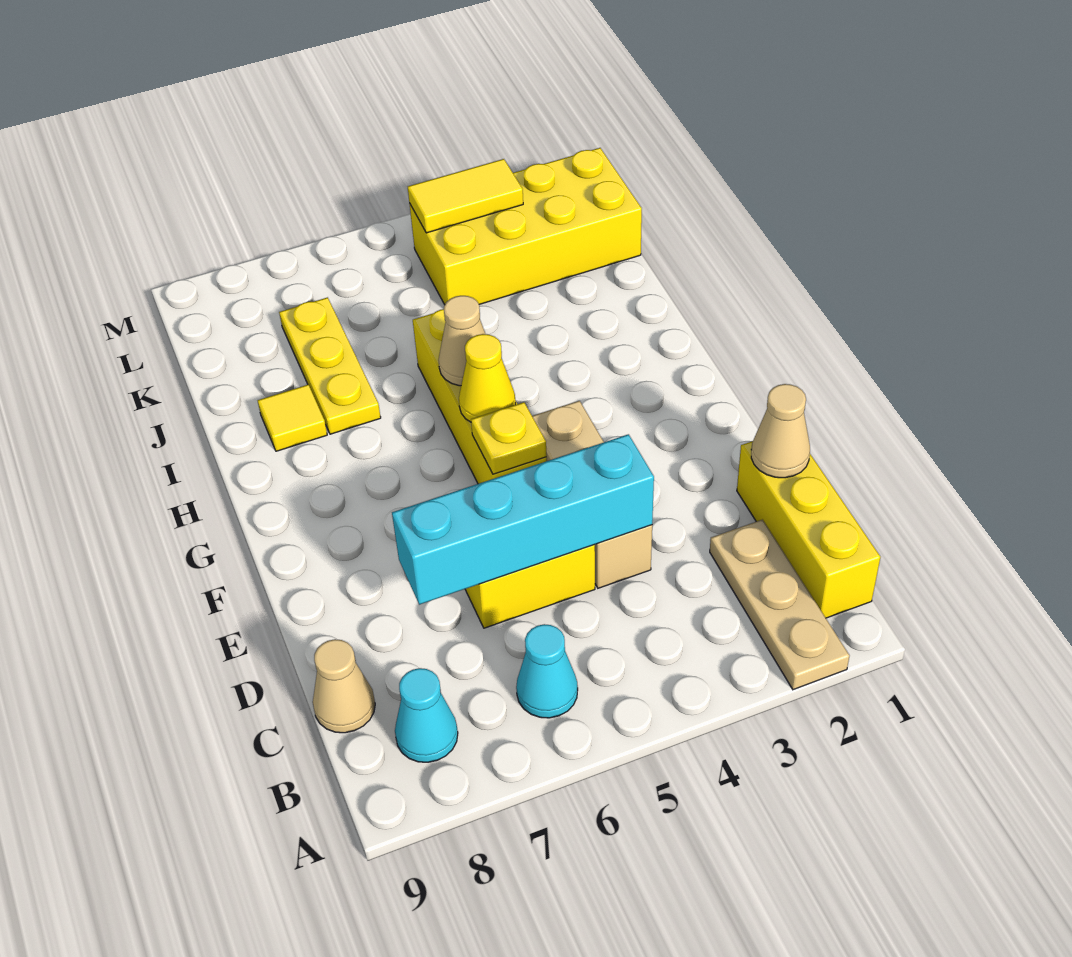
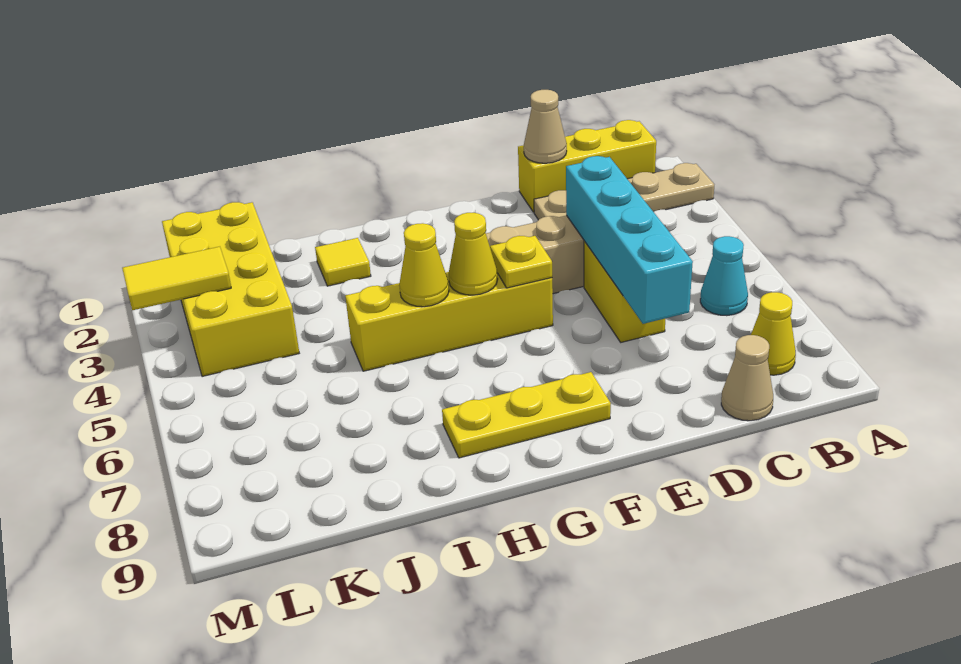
tan plate A2:C2 level 1 -> tan plate A2:D2 level 1
cyan cone B8 level 1 -> yellow cone B8 level 1
tan cone H5 level 2 -> yellow cone H5 level 2
yellow plate I7:K7 level 1 -> yellow plate F8:H8 level 1
yellow tile I8 level 1 -> yellow tile I2 level 1
yellow tile L3:L4 level 2 -> yellow tile L3:M3 level 2

